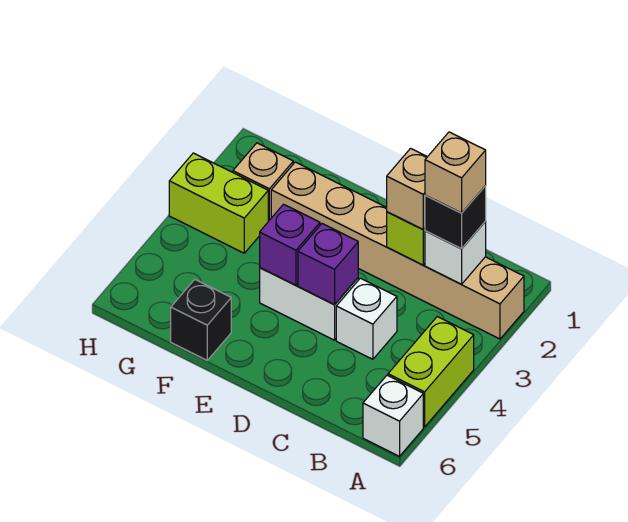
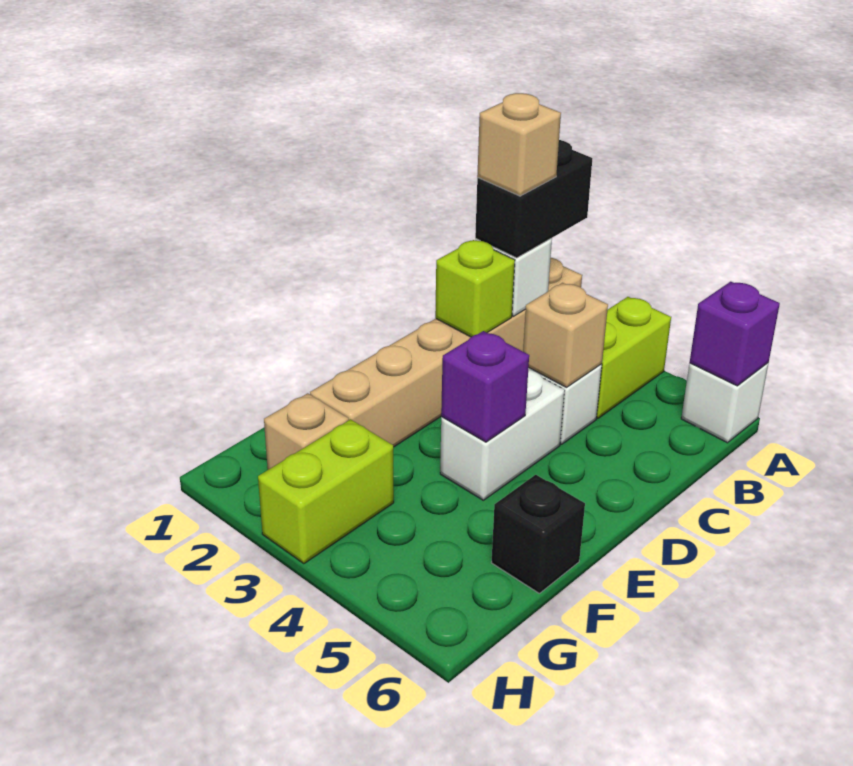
lime brick A4:A5 level 1 -> lime brick A4:B4 level 1
black brick B2 level 3 -> black brick A2:B2 level 3
tan brick C2 level 3 -> tan brick C4 level 2
purple brick D4 level 2 -> purple brick A6 level 2

